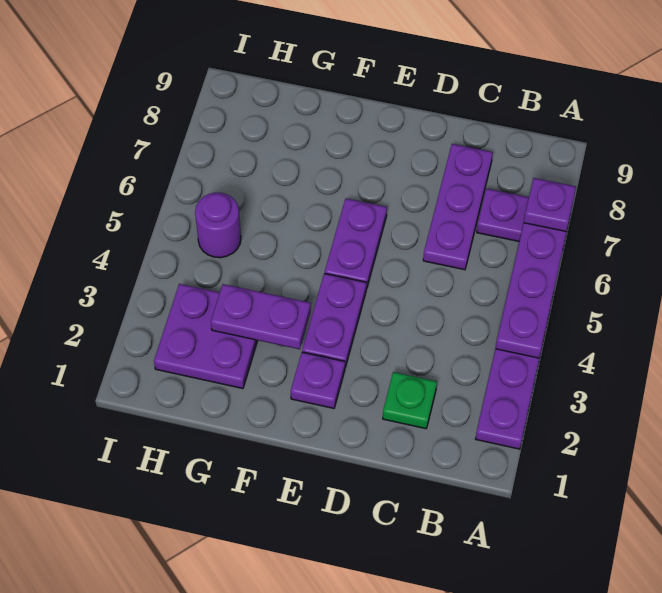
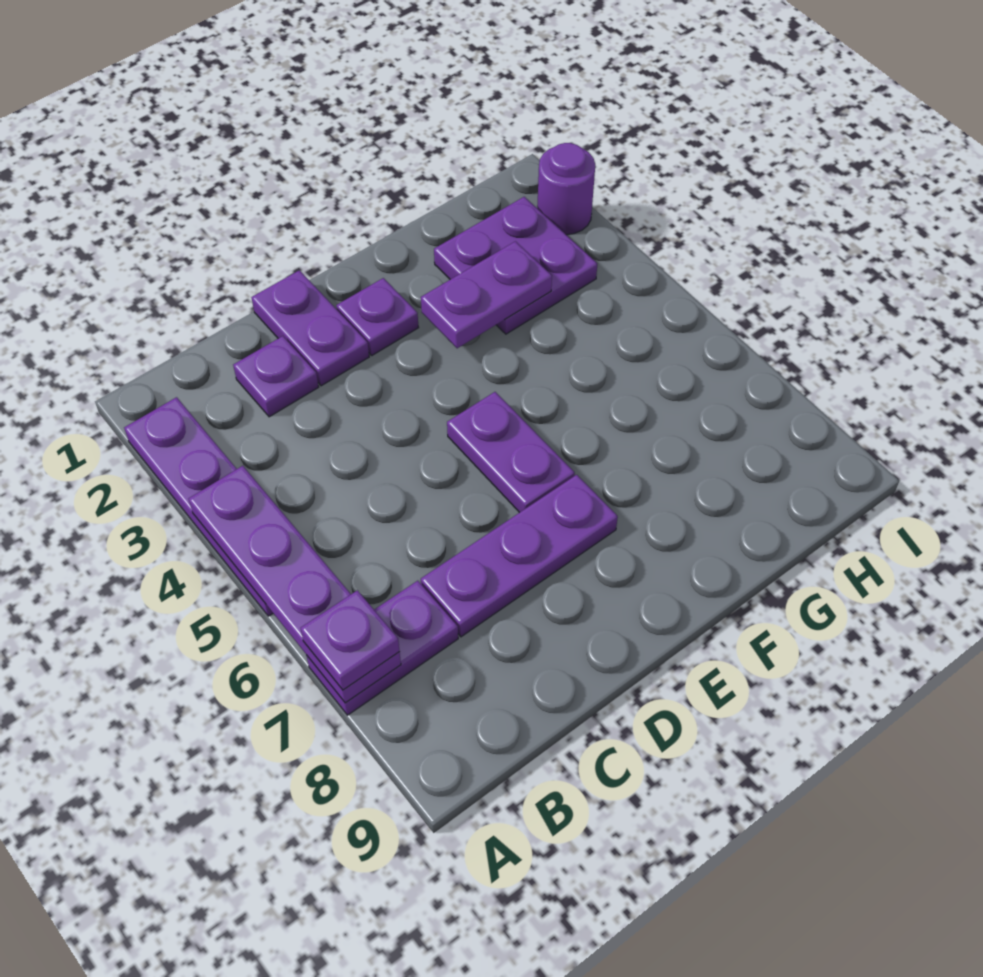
green plate C2 level 1 -> purple plate C2 level 1
purple plate C6:C8 level 1 -> purple plate C7:E7 level 1
purple plate E3:E4 level 1 -> purple plate D1:D2 level 1
purple round brick H5 level 1 -> purple round brick I2 level 1

